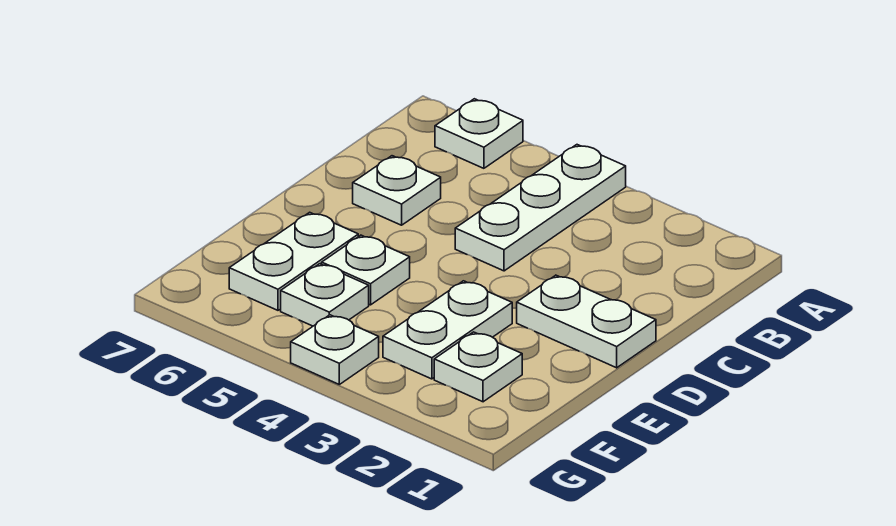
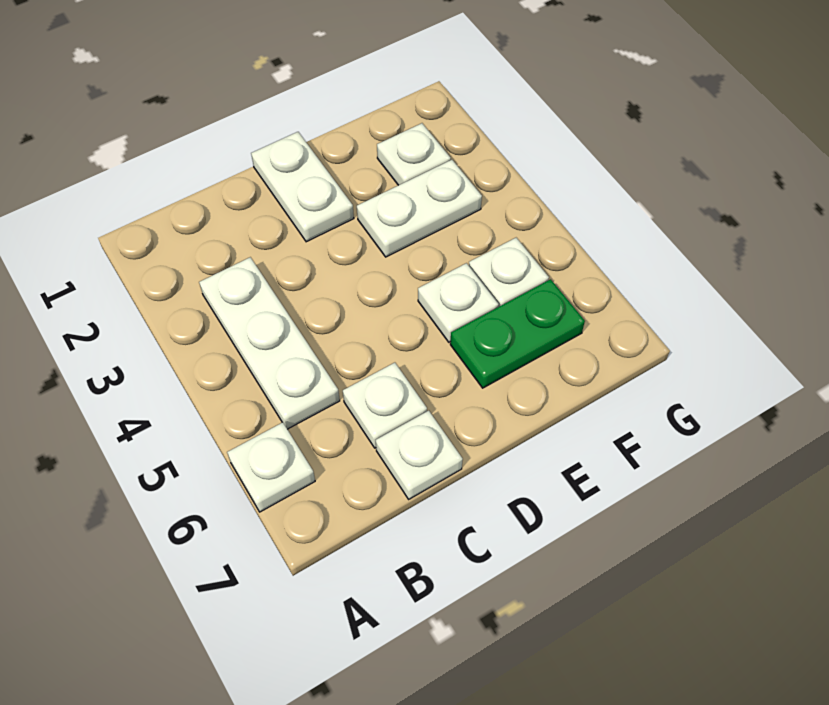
white plate A4:C4 level 1 -> white plate B3:B5 level 1
white plate E6:F6 level 1 -> green plate E6:F6 level 1
white plate G4 level 1 -> white plate C7 level 1

